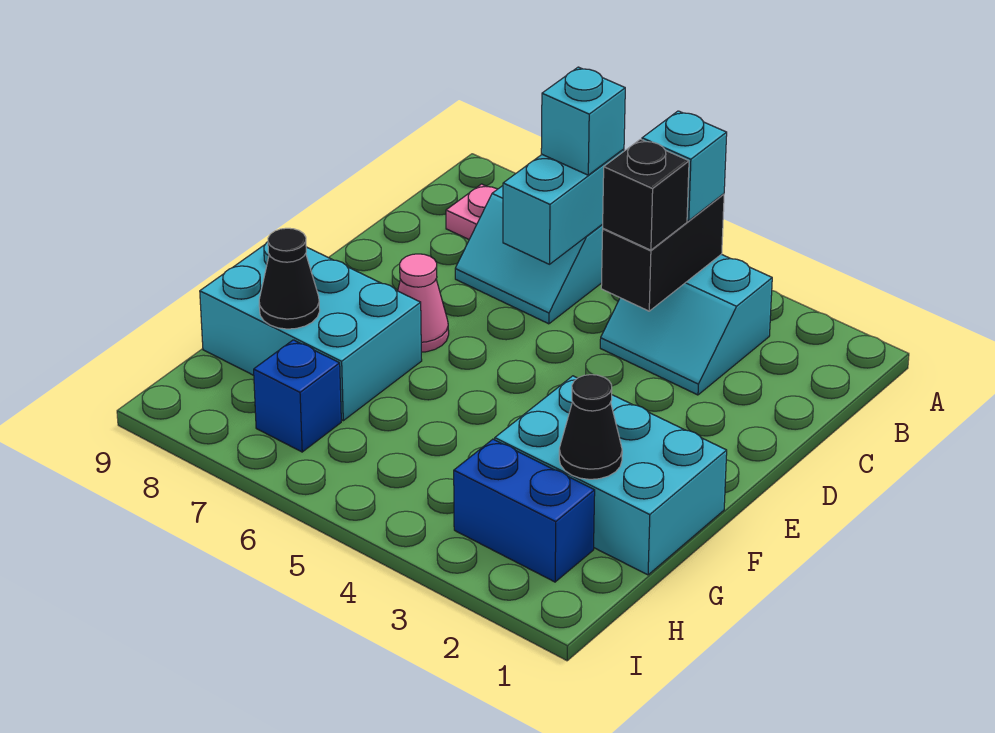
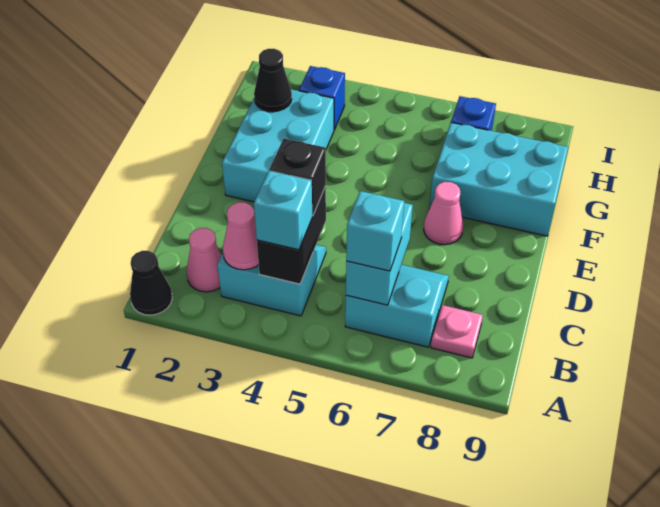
none -> pink cone B2 level 1
none -> pink cone B3 level 2
cyan brick F1:G3 level 1 -> cyan brick E2:G3 level 1
black cone G8 level 2 -> black cone A1 level 1
blue brick H2:H3 level 1 -> blue brick H3 level 1

